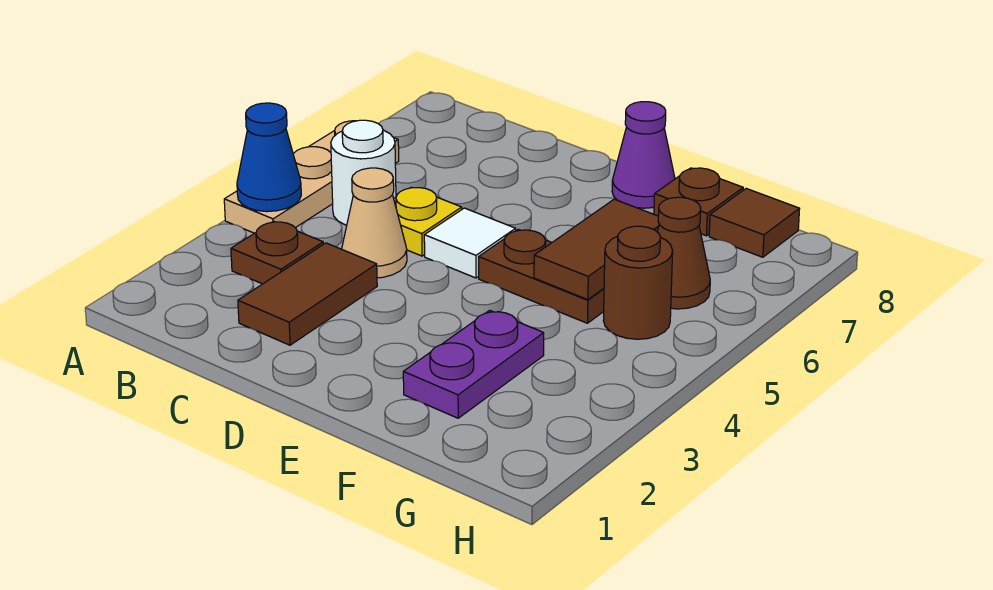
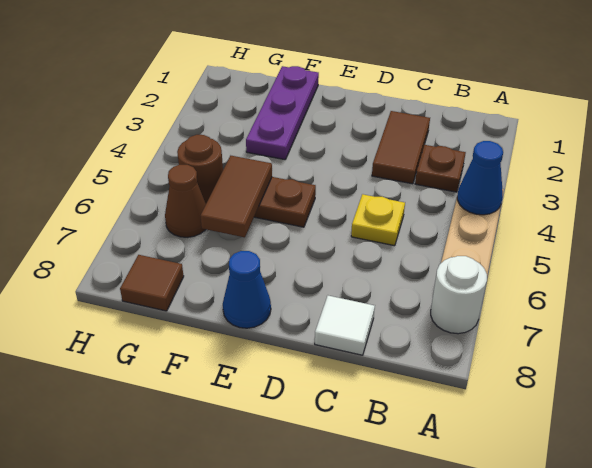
white round brick B5 level 1 -> white round brick A7 level 1
tan cone C4 level 1 -> none
white tile D5 level 1 -> white tile C8 level 1
purple cone E8 level 1 -> blue cone E8 level 1
purple plate F2:F3 level 1 -> purple plate F1:F3 level 1
brown plate F8 level 1 -> none

